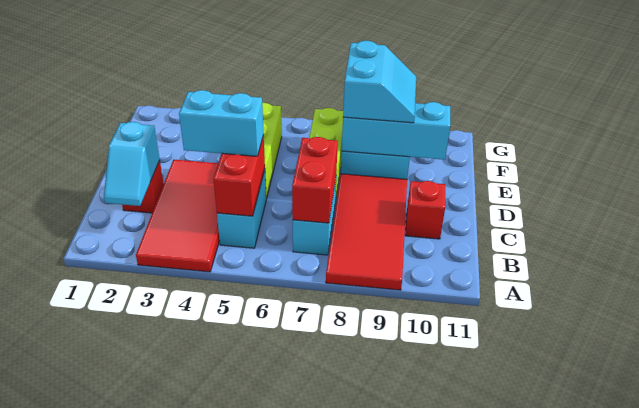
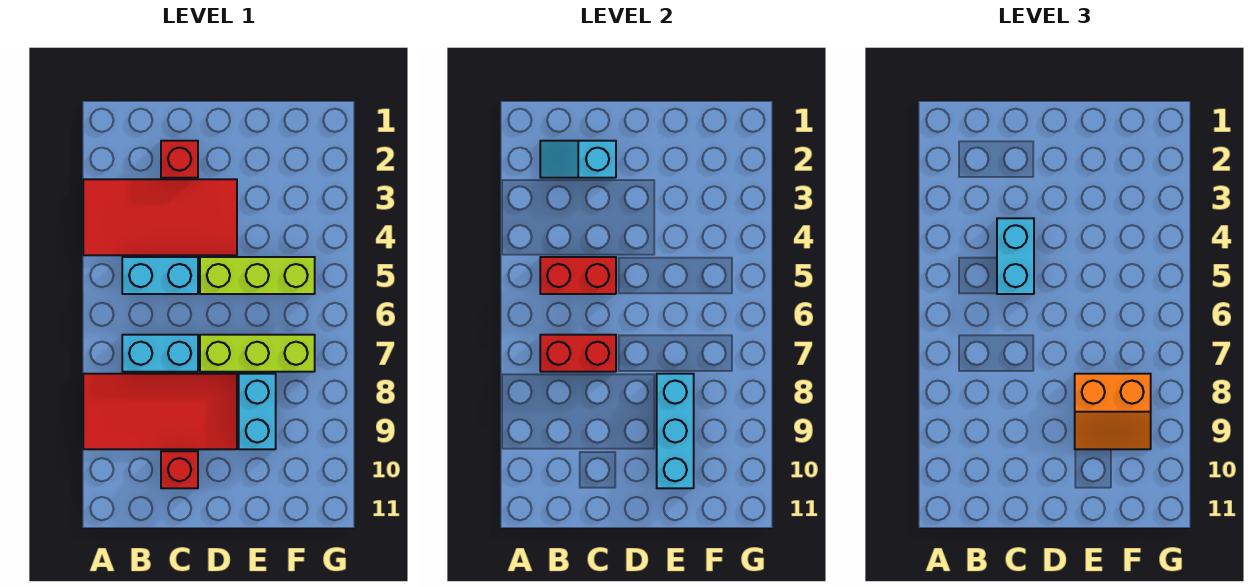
cyan slope E8:F9 level 3 top 8 -> orange slope E8:F9 level 3 top 8

